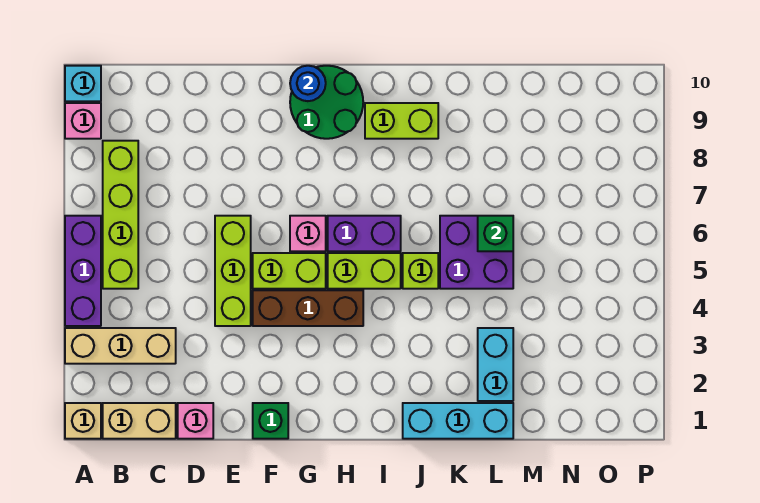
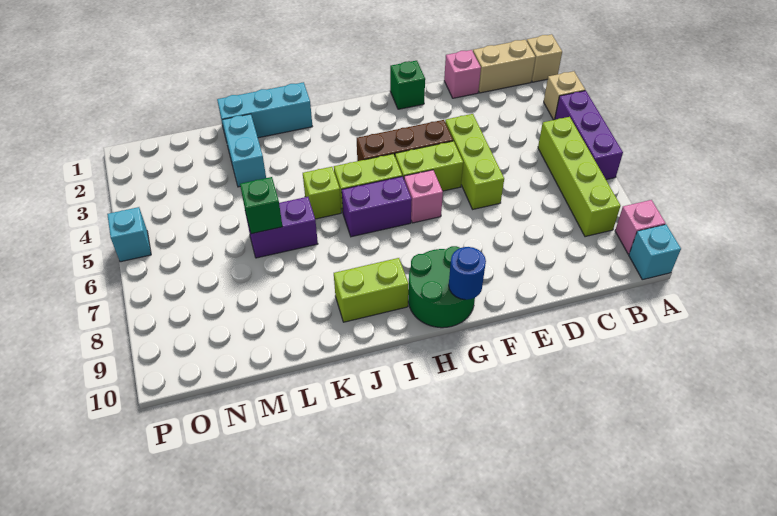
tan brick A3:C3 level 1 -> tan brick A3 level 1
purple brick K5:L6 level 1 -> purple brick K6:L6 level 1
none -> cyan brick P5 level 1

